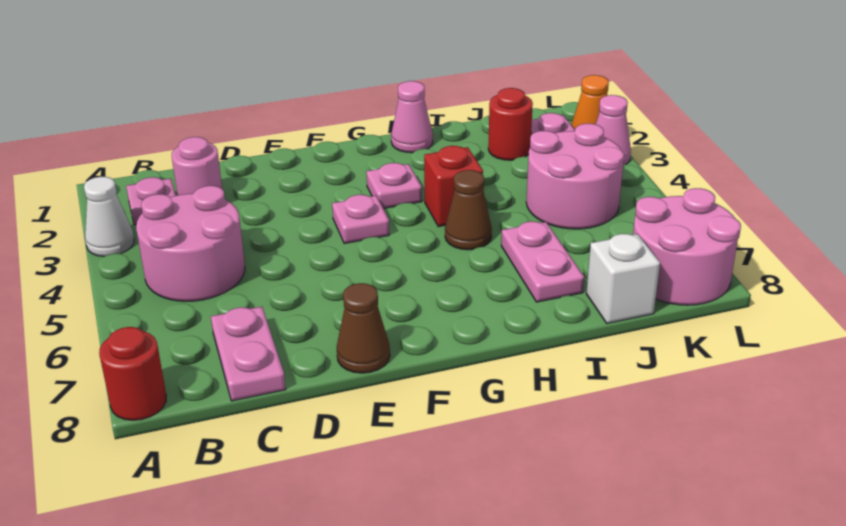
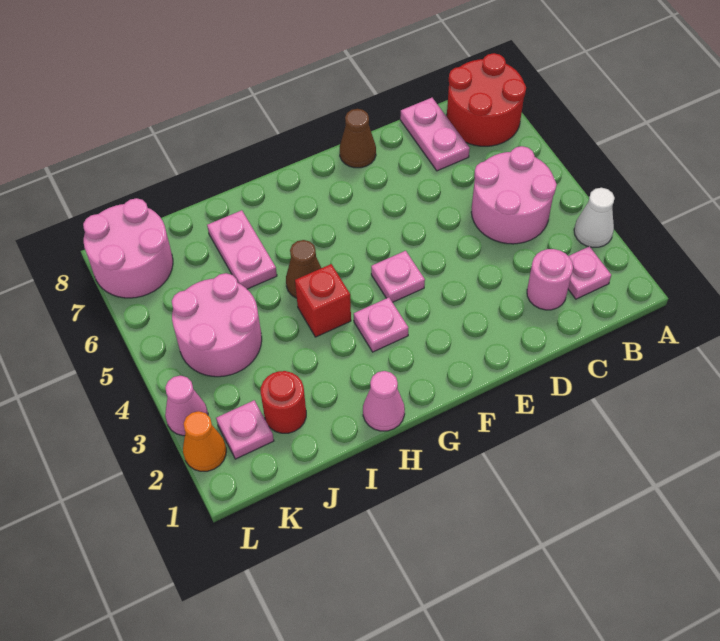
red round brick A8 level 1 -> red round brick A7:B8 level 1
white brick J8 level 1 -> none

